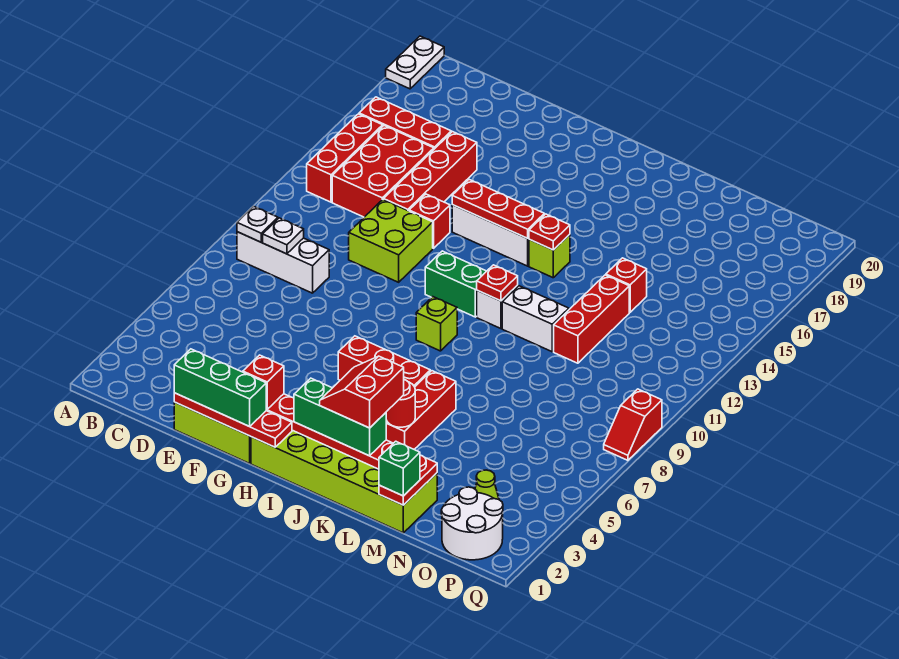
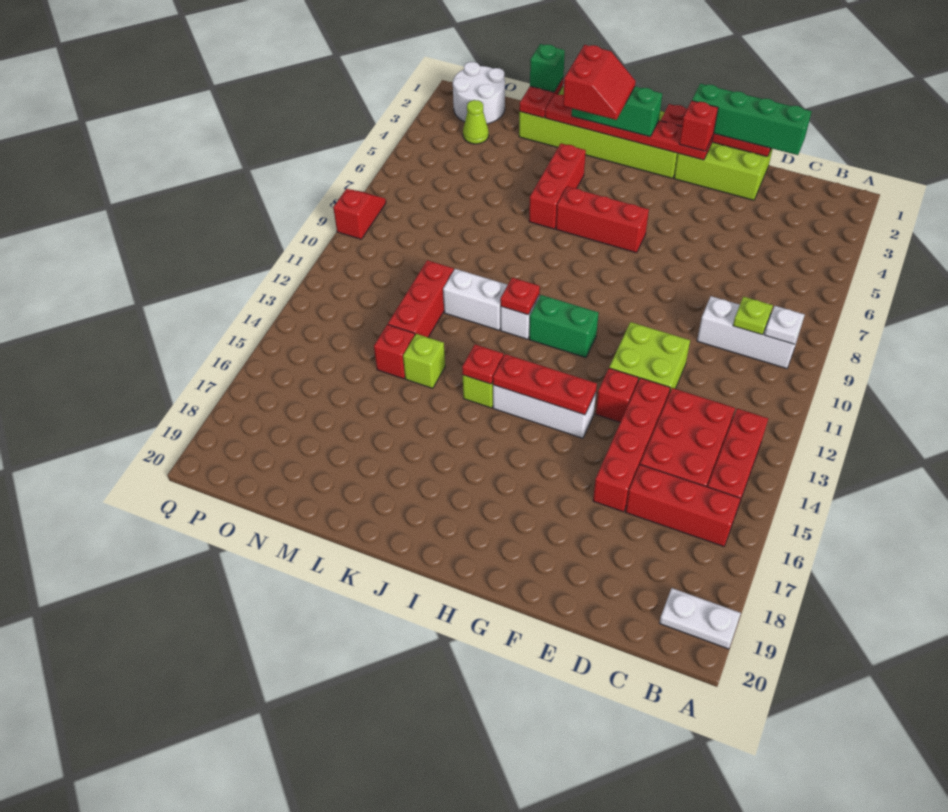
white plate A19:A20 level 1 -> white plate A19:B19 level 1
white plate C9 level 2 -> lime plate C9 level 2
green brick E1:G1 level 3 -> green brick D1:G1 level 3
lime brick I9 level 1 -> lime brick L14 level 1
red round brick K4 level 2 -> none

